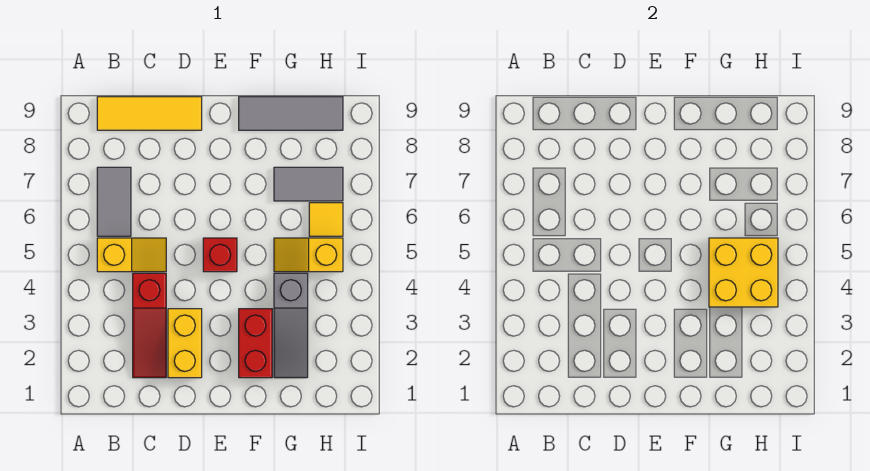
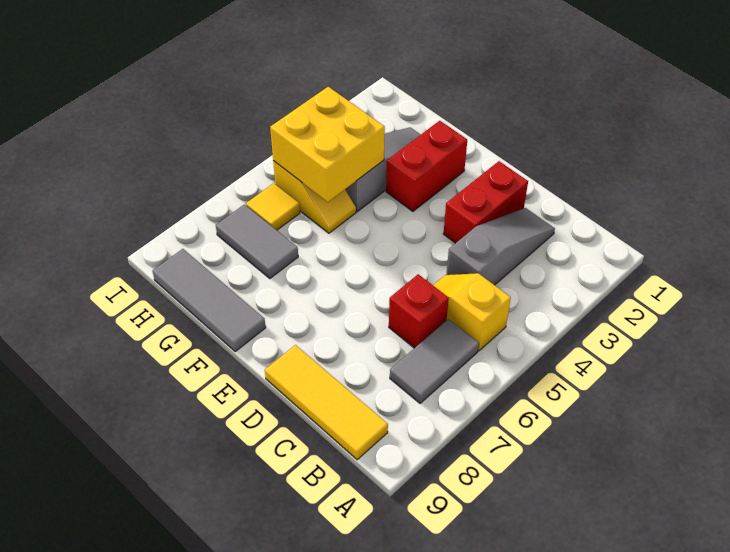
red slope C2:C4 level 1 top 4 -> grey slope C2:C4 level 1 top 4
yellow brick D2:D3 level 1 -> red brick D2:D3 level 1
red brick E5 level 1 -> red brick C6 level 1

